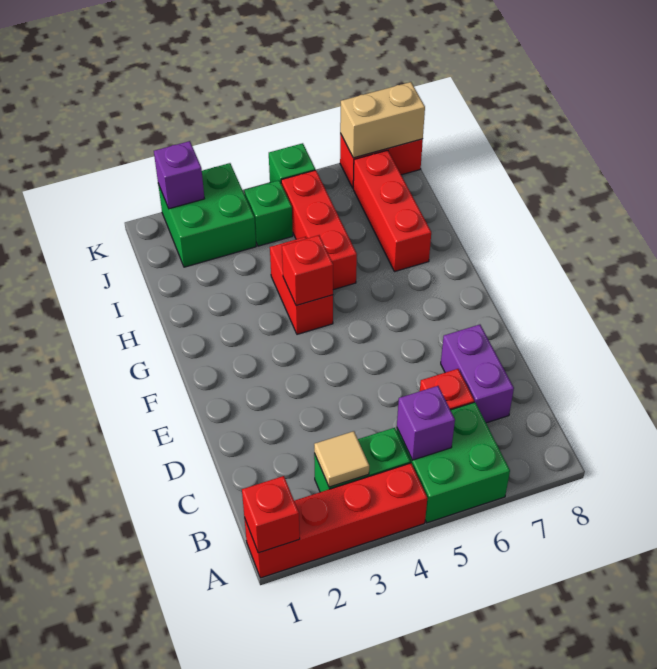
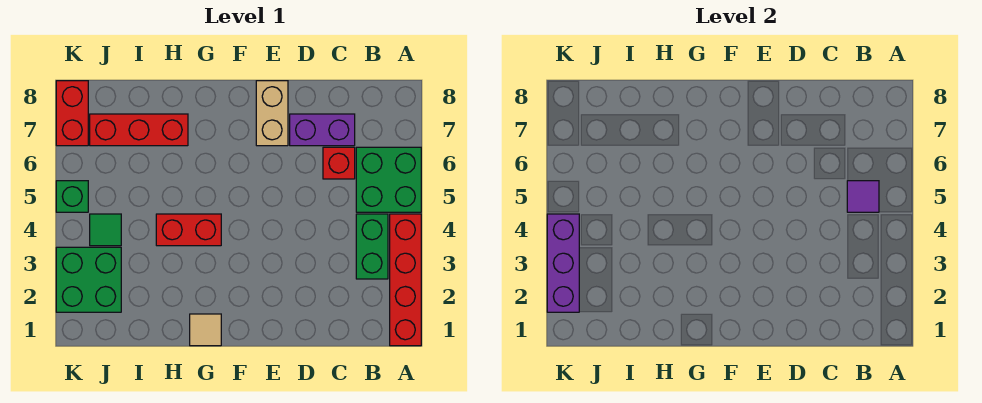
red brick A1 level 2 -> none
tan tile B3 level 2 -> tan tile G1 level 1
purple brick B5 level 2 -> purple tile B5 level 2
red brick G4 level 2 -> none
red brick H5:J5 level 1 -> none
green brick J4 level 1 -> green tile J4 level 1
purple brick K2 level 2 -> purple brick K2:K4 level 2
tan brick K7:K8 level 2 -> tan brick E7:E8 level 1

